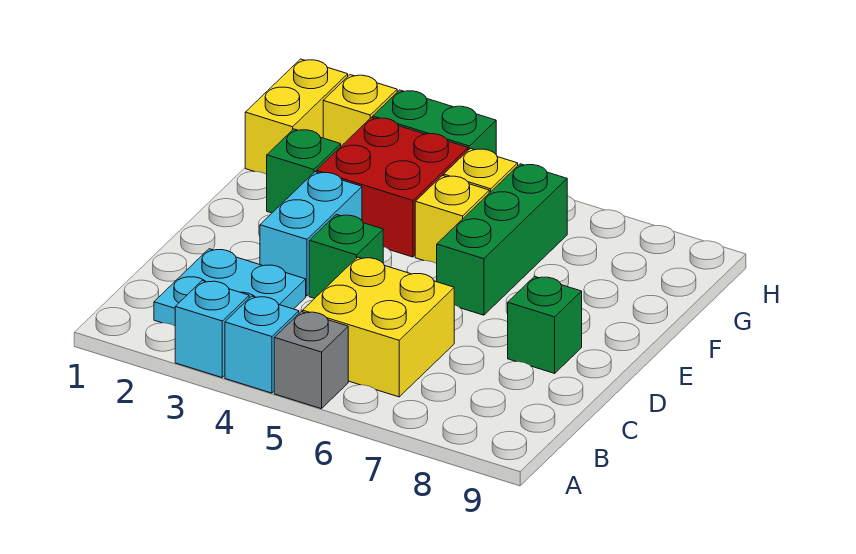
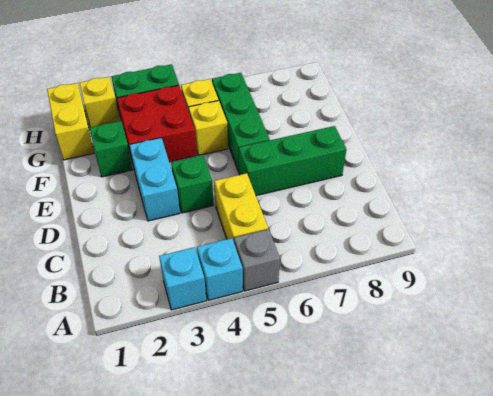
cyan plate B2:C3 level 1 -> none
yellow brick B5:C6 level 1 -> yellow brick B5:C5 level 1
green brick D8 level 1 -> green brick D6:D8 level 1

